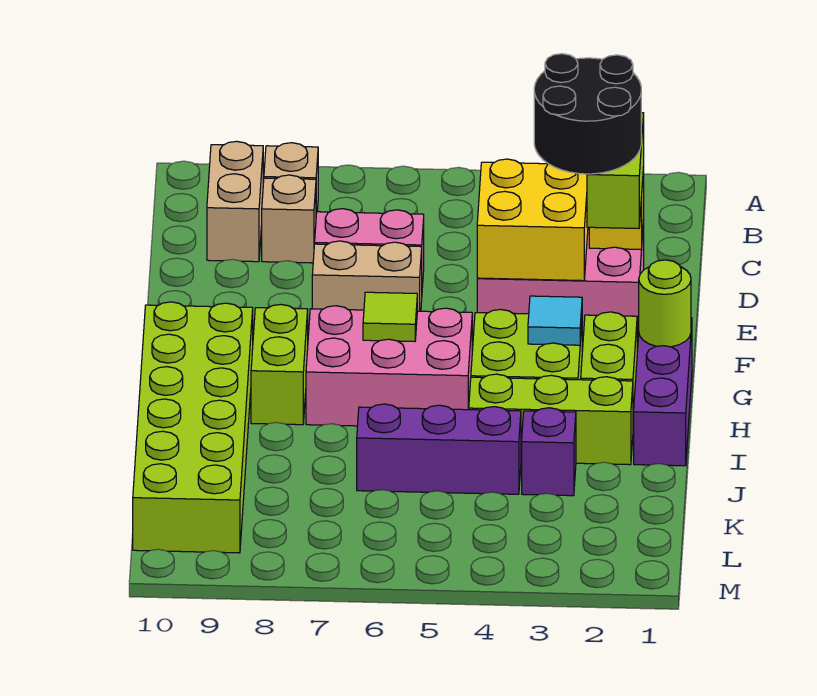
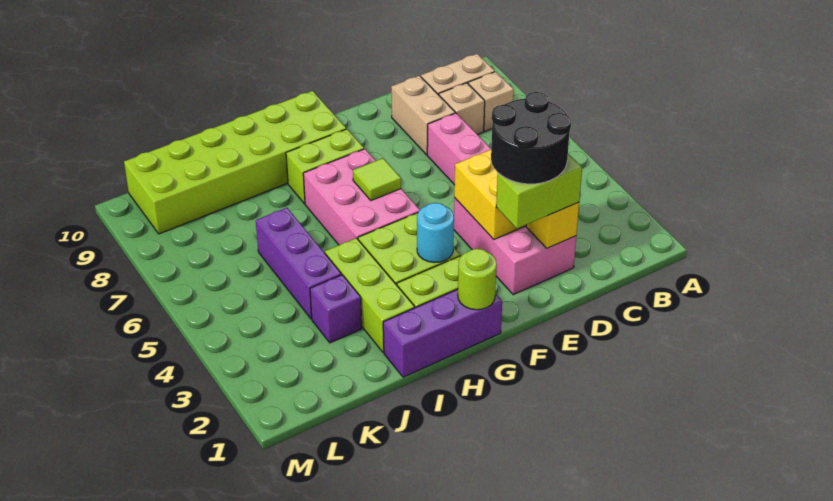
tan brick E6:E7 level 1 -> tan brick D8:D9 level 1
cyan tile G3 level 2 -> cyan round brick G3 level 2

